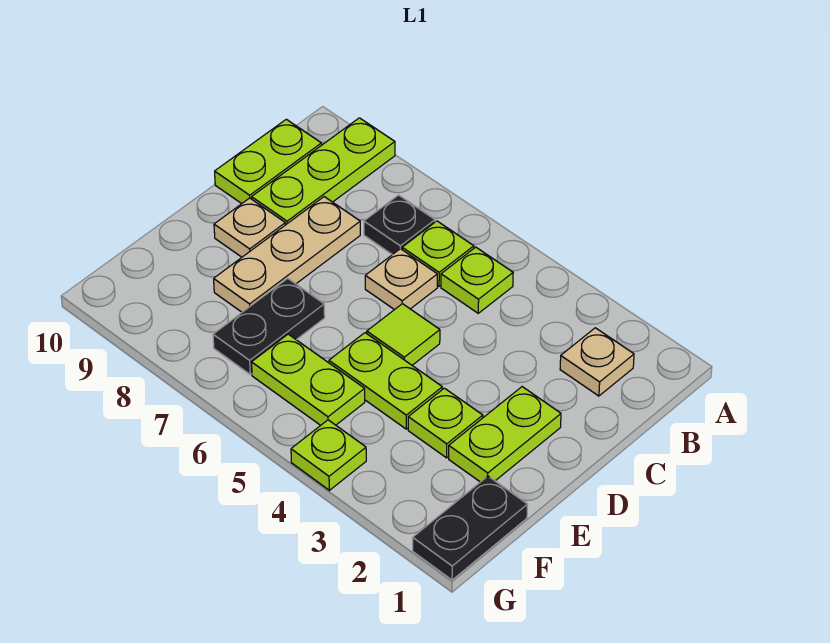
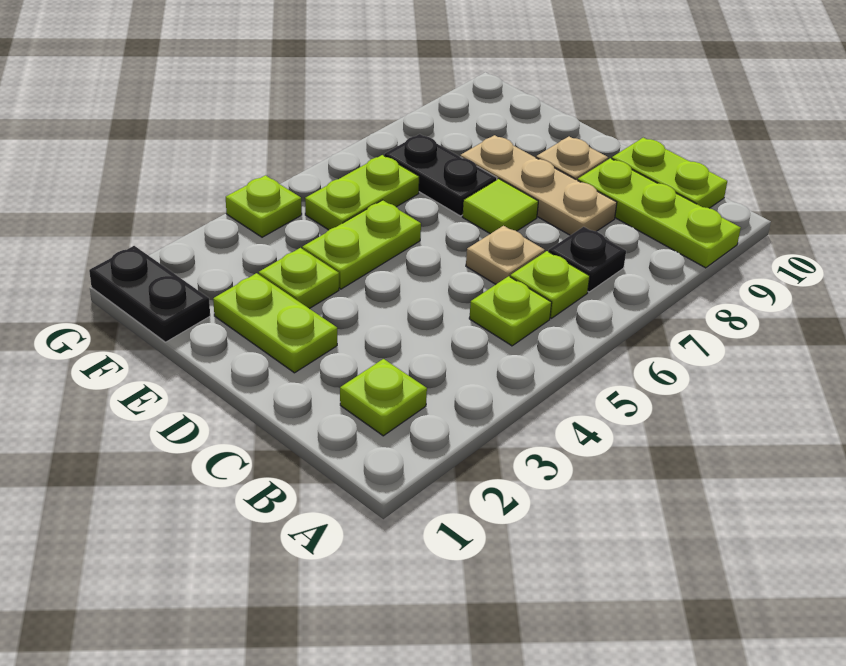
tan plate B2 level 1 -> lime plate B2 level 1
lime tile D5 level 1 -> lime tile D7 level 1

